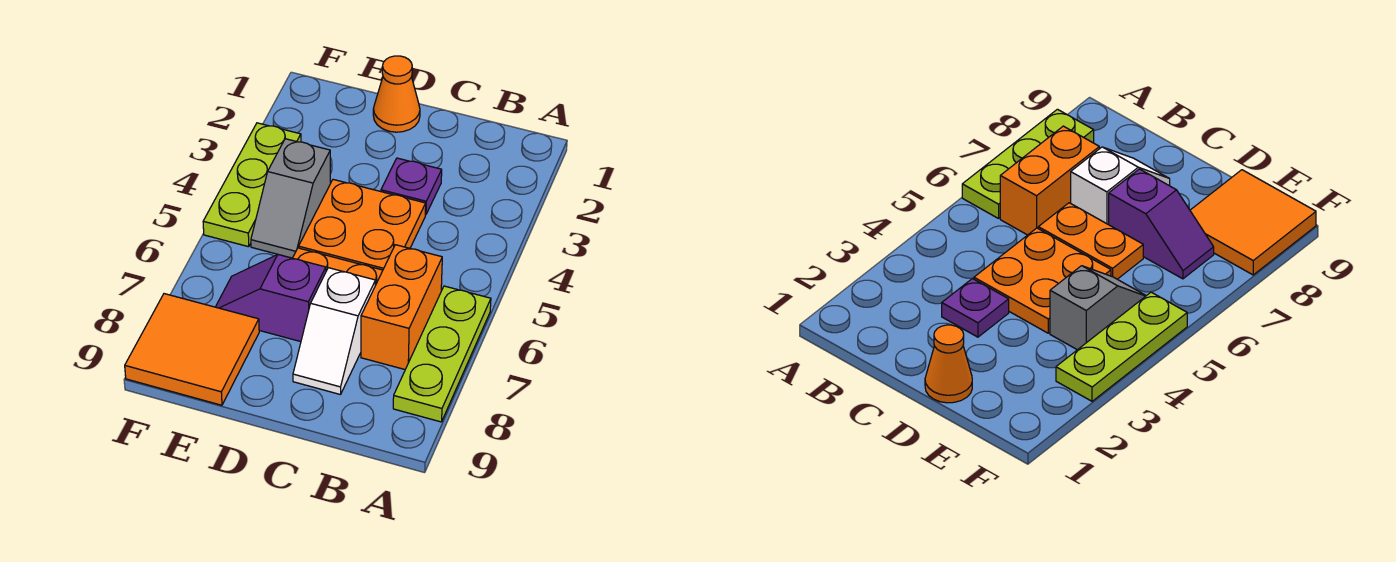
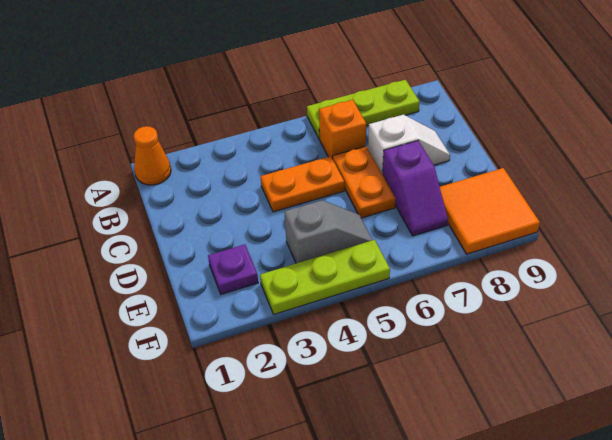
orange brick B6:B7 level 1 -> orange brick B6 level 1
purple plate C3 level 1 -> purple plate E2 level 1
orange plate C4:D5 level 1 -> orange plate C4:C5 level 1
orange cone D1 level 1 -> orange cone A1 level 1

